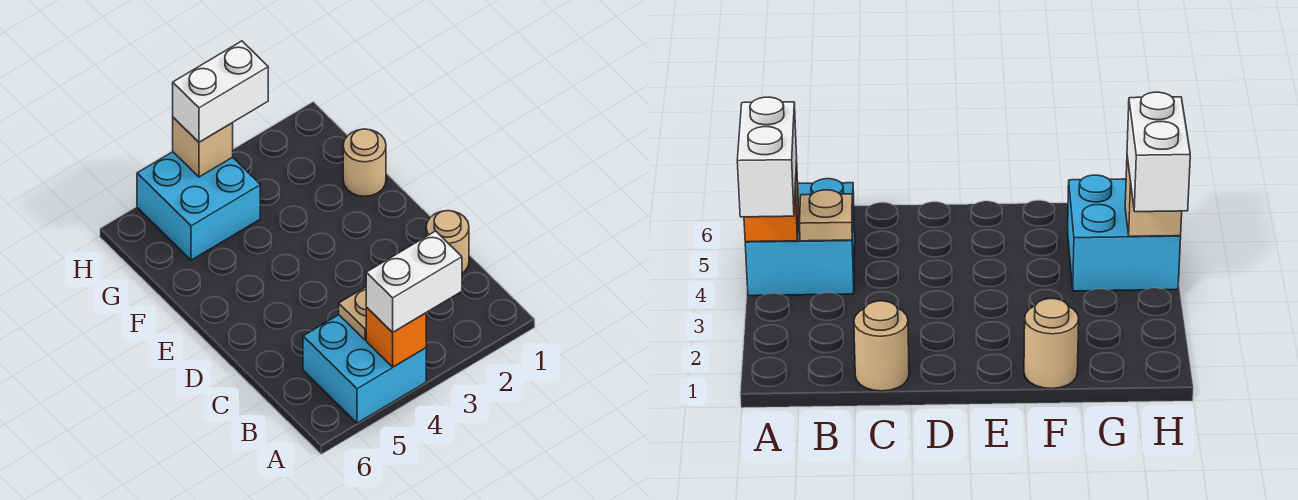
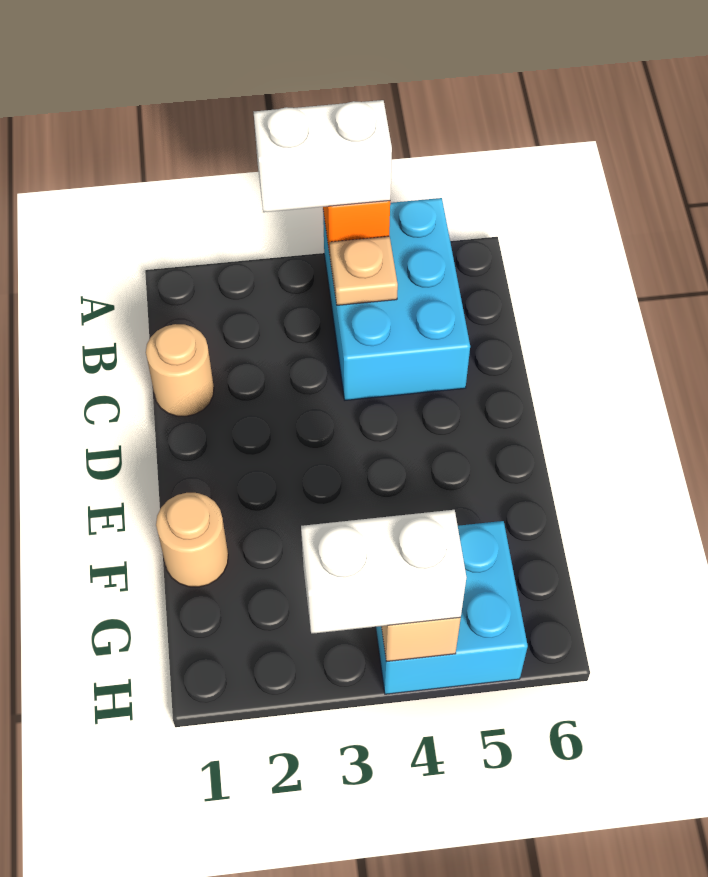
cyan brick A4:B5 level 1 -> cyan brick A4:C5 level 1

